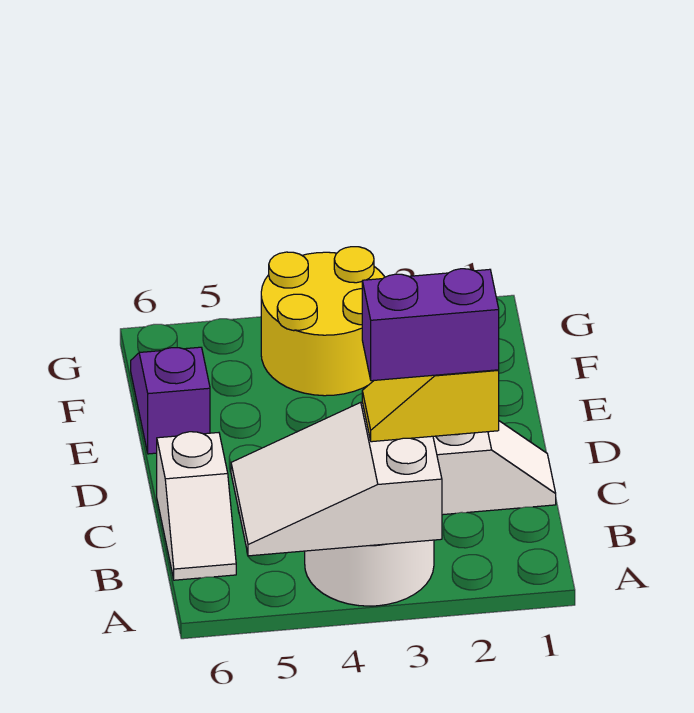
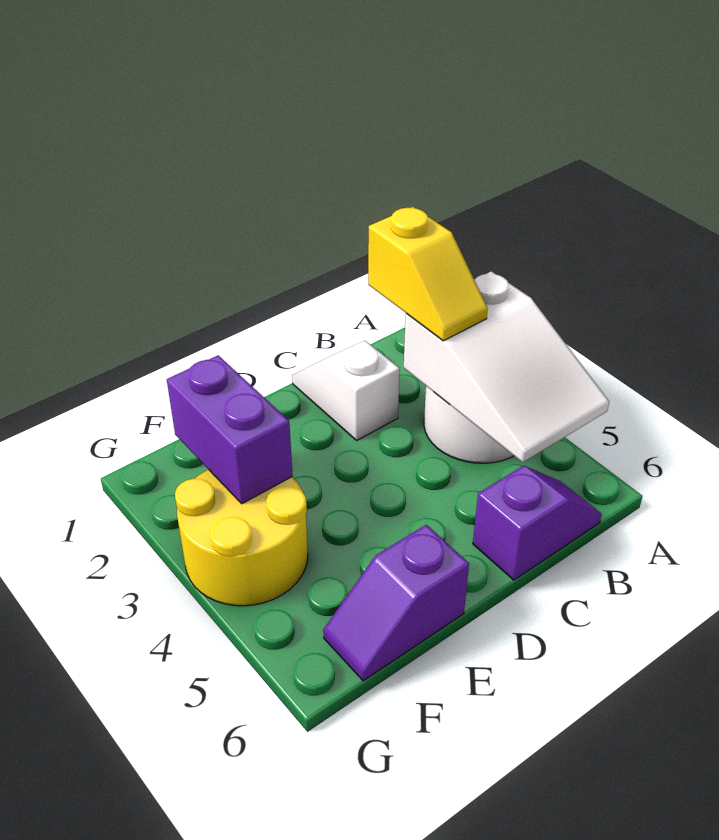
purple brick B2:B3 level 4 -> purple brick F2:F3 level 2
white slope B6:C6 level 1 top C -> purple slope B6:C6 level 1 top C

